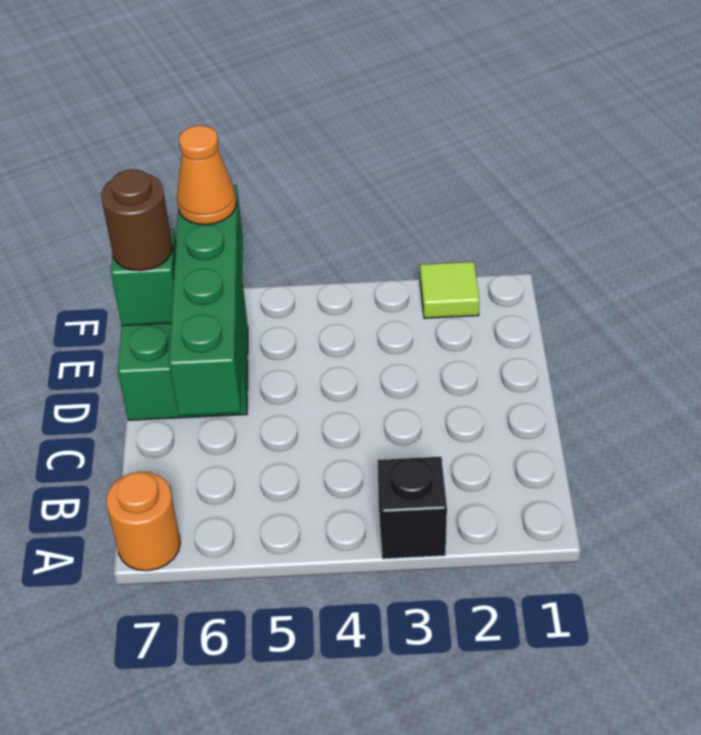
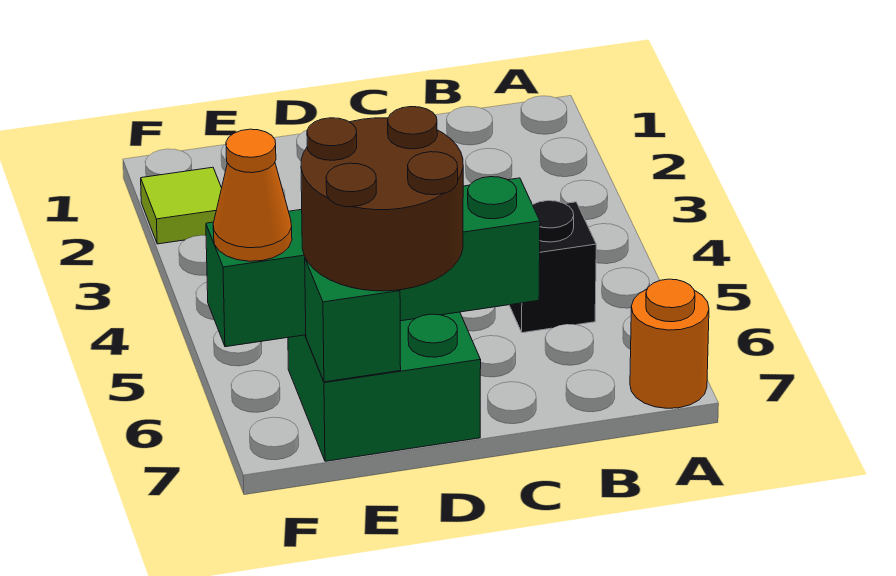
black brick A3 level 1 -> black brick B5 level 1
brown round brick E7 level 3 -> brown round brick D6:E7 level 3

